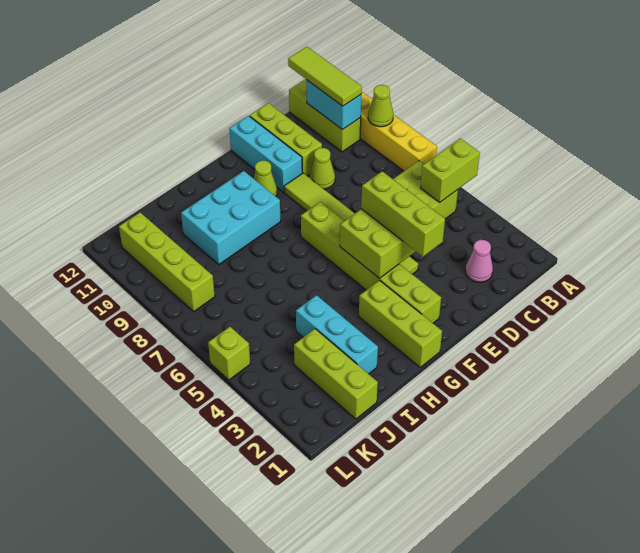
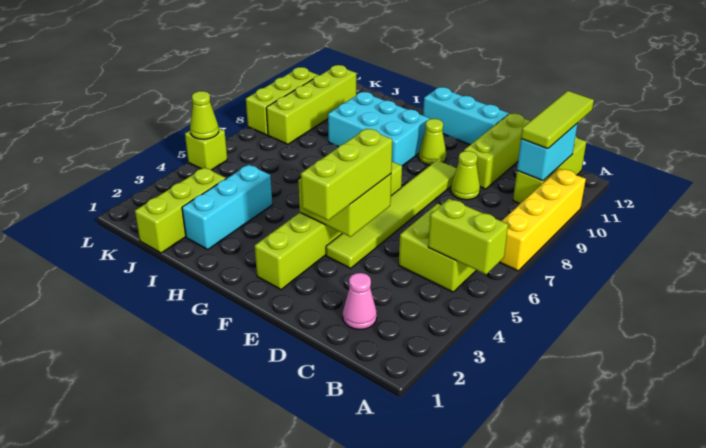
lime cone A9 level 2 -> lime cone L5 level 2
cyan brick E10:E12 level 1 -> cyan brick E12:G12 level 1
lime brick G1:G3 level 1 -> lime brick L8:L10 level 1

